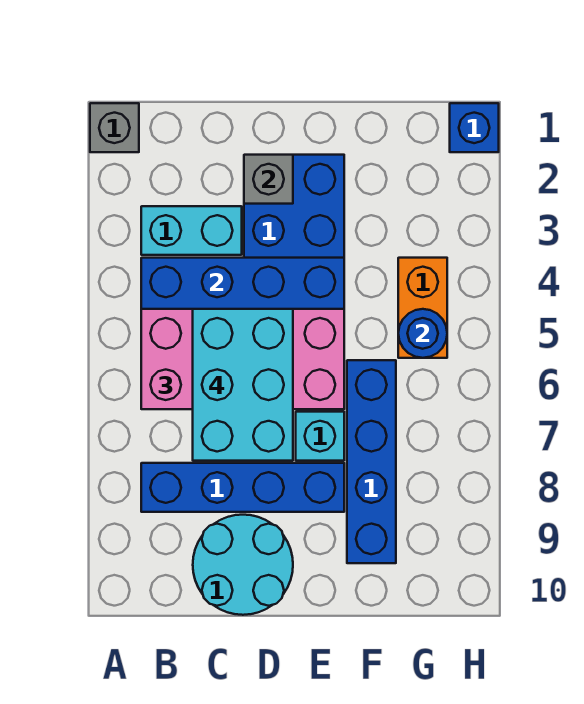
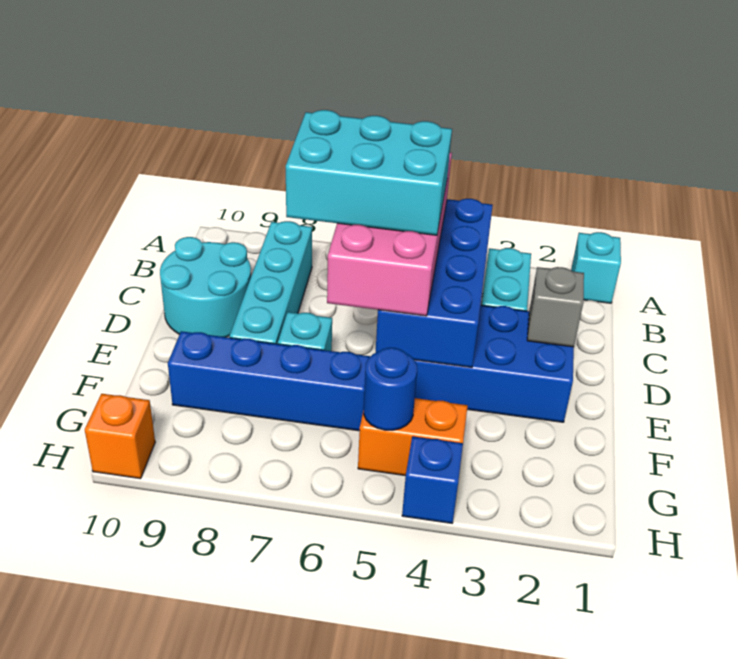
grey brick A1 level 1 -> cyan brick A1 level 1
blue brick B8:E8 level 1 -> cyan brick B8:E8 level 1
blue brick H1 level 1 -> blue brick H4 level 1
none -> orange brick H10 level 1

